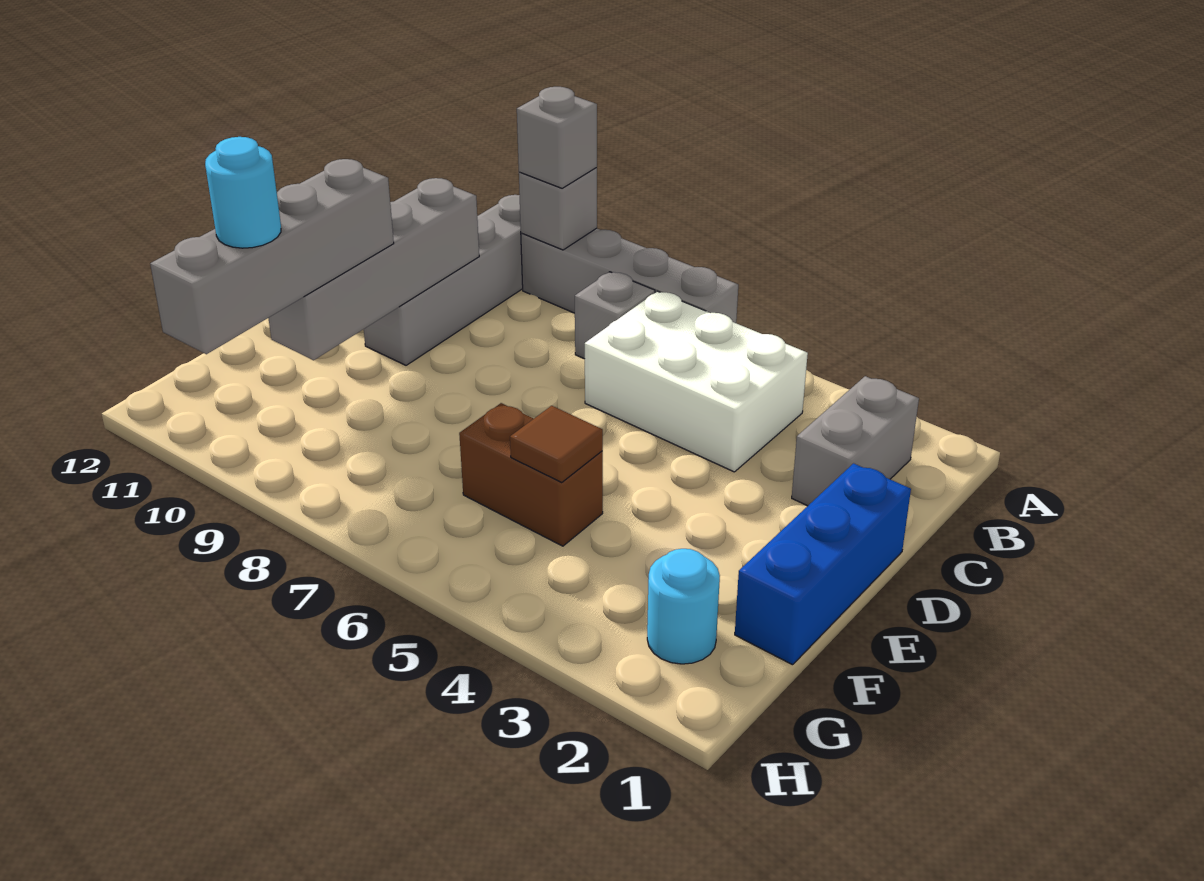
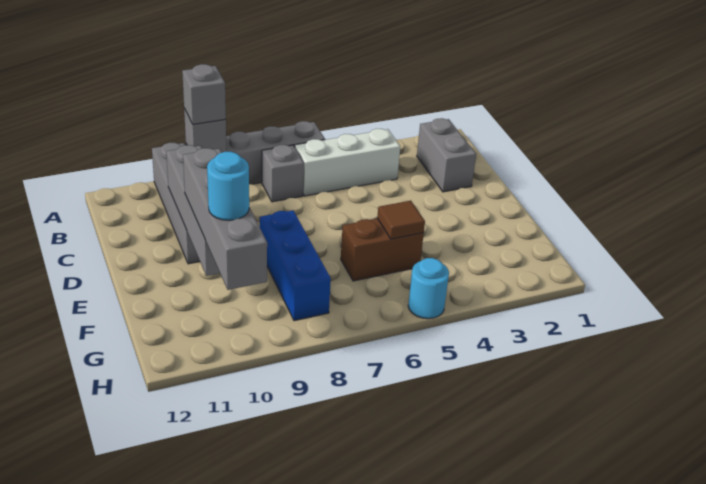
white brick B4:C6 level 1 -> white brick B4:B6 level 1
blue brick D1:F1 level 1 -> blue brick E8:G8 level 1
cyan round brick G2 level 1 -> cyan round brick H5 level 1

